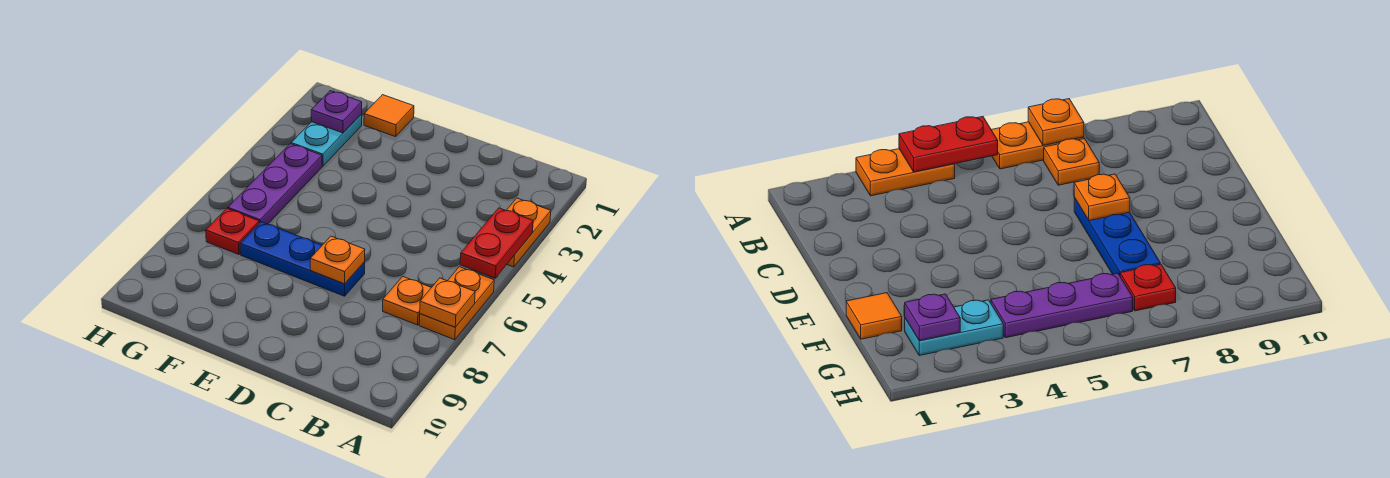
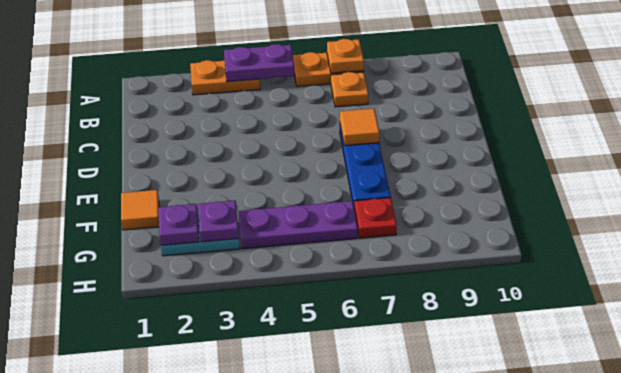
red plate A4:A5 level 2 -> purple plate A4:A5 level 2
orange plate D7 level 2 -> orange tile D7 level 2
none -> purple plate G3 level 2

